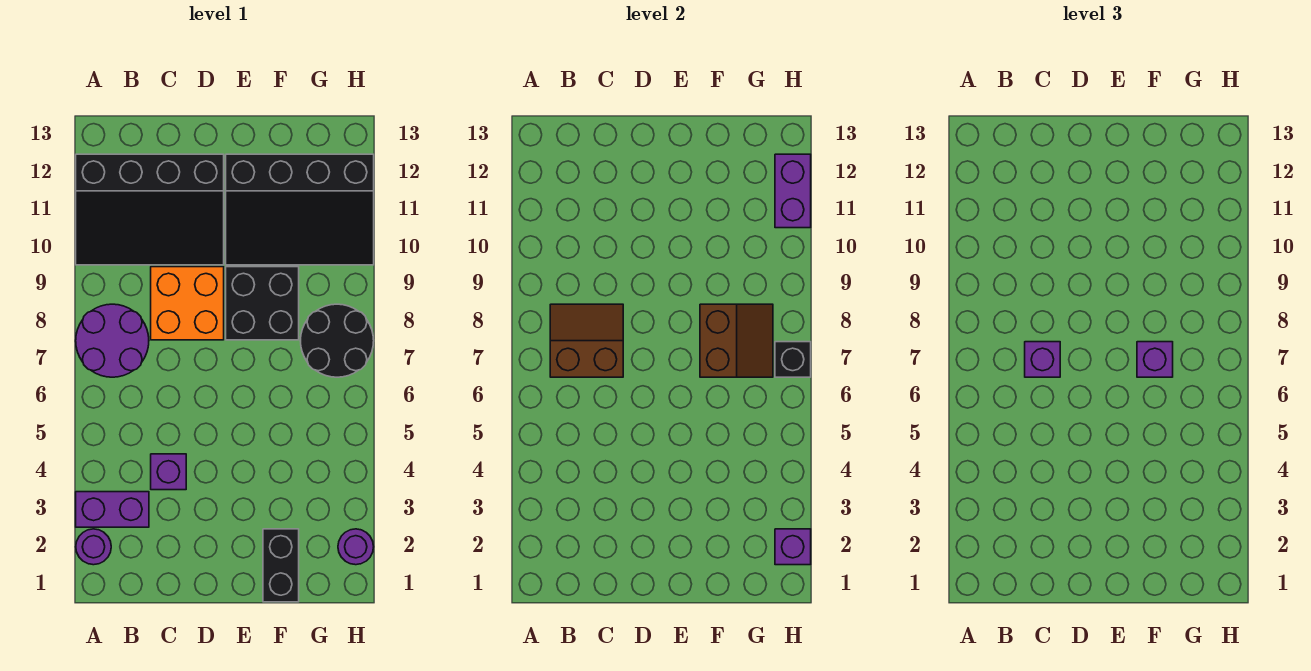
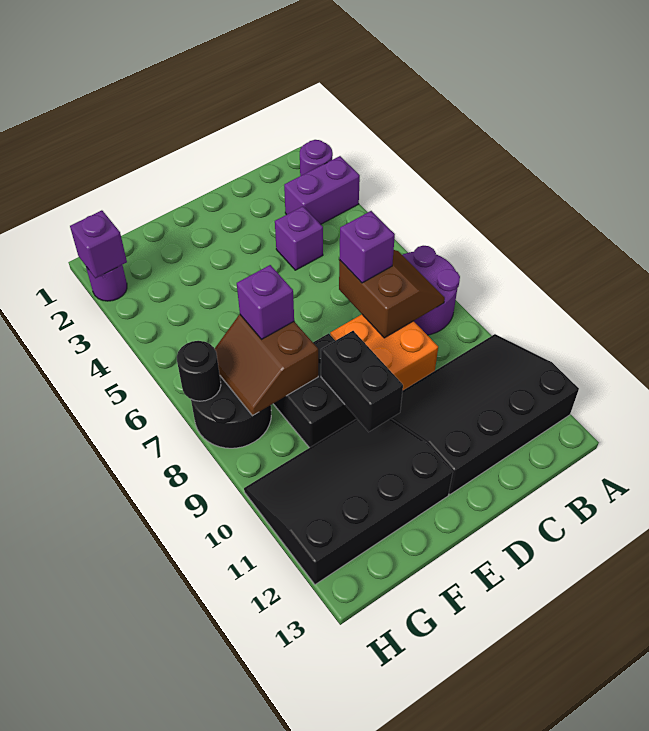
brown slope B7:C8 level 2 top 7 -> brown slope B7:C8 level 2 top C
black brick F1:F2 level 1 -> black brick E9:E10 level 2
black brick H7 level 2 -> black round brick H7 level 2
purple brick H11:H12 level 2 -> none

